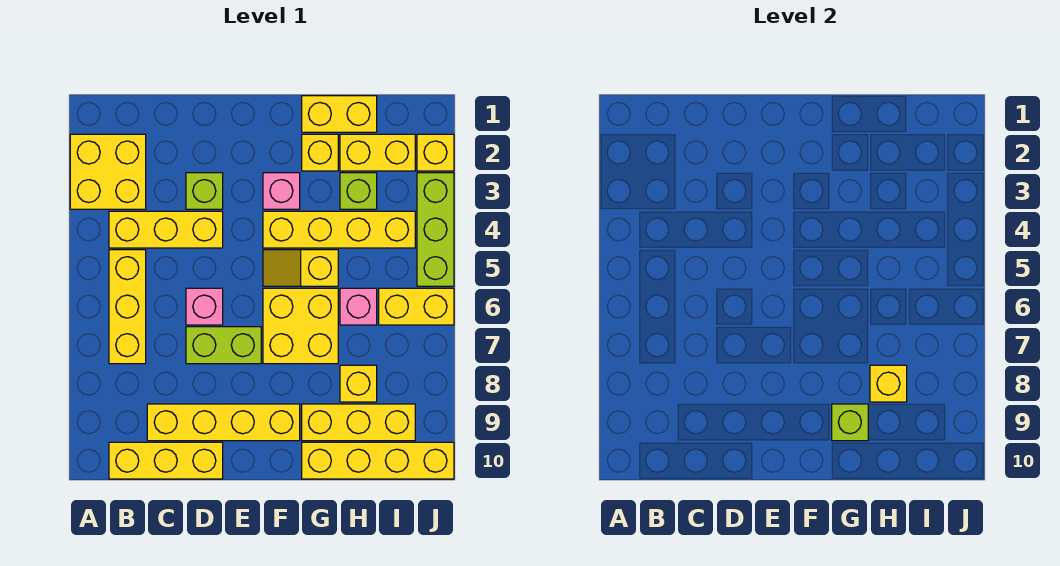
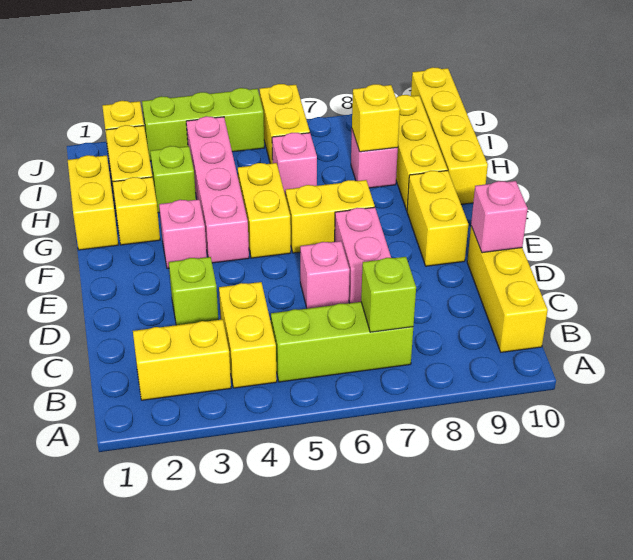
yellow brick A2:B3 level 1 -> yellow brick B2:B3 level 1
yellow brick B4:D4 level 1 -> yellow brick B4:C4 level 1
yellow brick B5:B7 level 1 -> lime brick B5:B7 level 1
yellow brick C9:F9 level 1 -> yellow brick E9:F9 level 1
lime brick D7:E7 level 1 -> pink brick D7:E7 level 1
none -> pink brick D10 level 2
yellow brick F4:I4 level 1 -> pink brick F4:I4 level 1
yellow slope F5:G5 level 1 top G -> yellow brick F5:G5 level 1
yellow brick F6:G7 level 1 -> yellow brick F6:F7 level 1
lime brick G9 level 2 -> lime brick B7 level 2
yellow brick H8 level 1 -> pink brick H8 level 1

